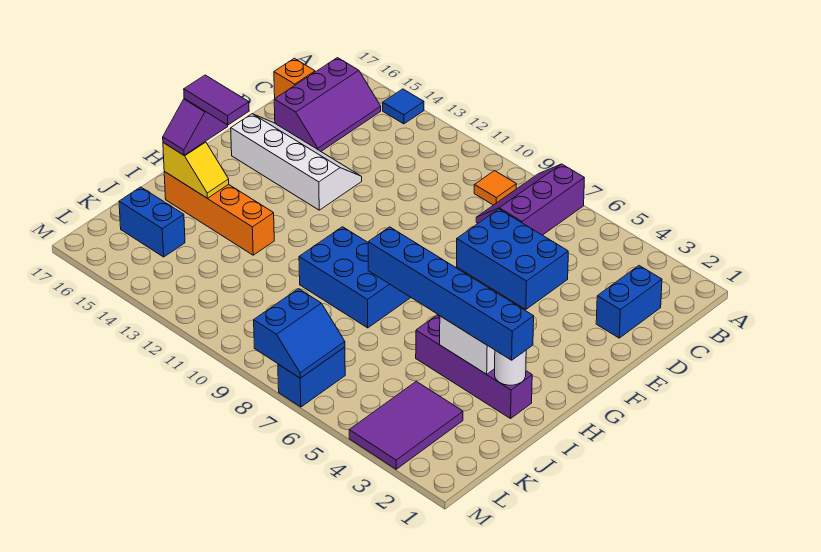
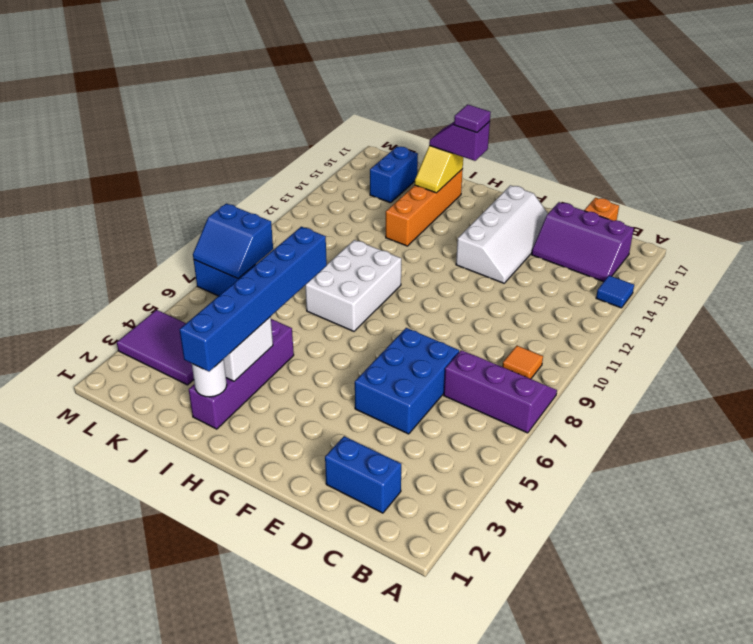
blue brick H8:I10 level 1 -> white brick H8:I10 level 1
purple tile H15:H16 level 4 -> purple tile H16 level 4

